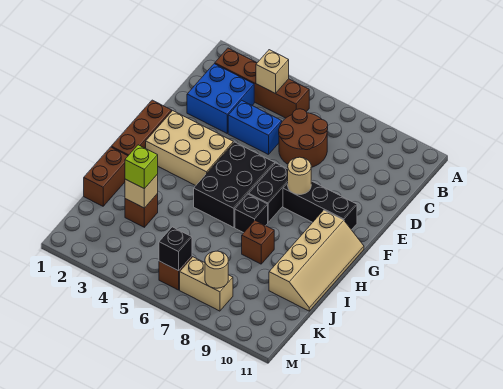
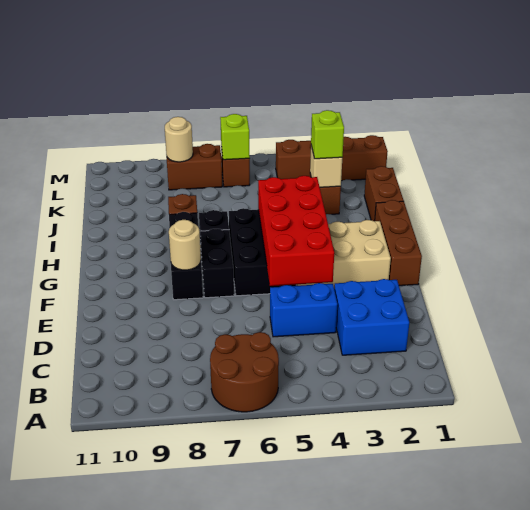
brown brick B2:B5 level 1 -> brown brick L1:L4 level 1
tan brick B4 level 2 -> none
brown round brick C6:D7 level 1 -> brown round brick A6:B7 level 1
none -> red brick E4:H5 level 2
black brick F8:F10 level 1 -> black brick F8:H8 level 1
tan slope G10:J11 level 1 top 10 -> none
black brick L6 level 2 -> lime brick L6 level 2
tan brick L7:L8 level 1 -> brown brick L7:L8 level 1

